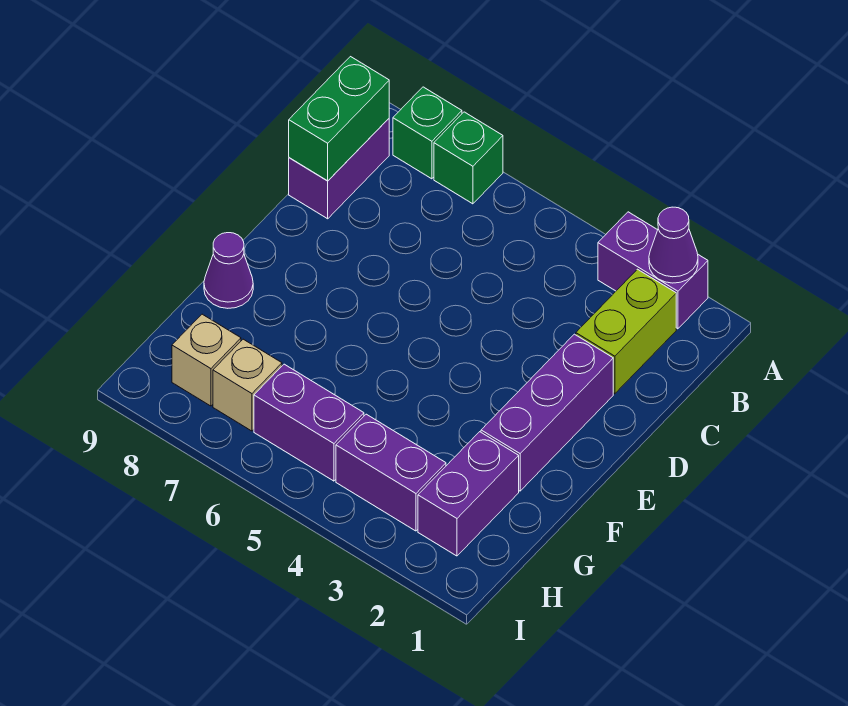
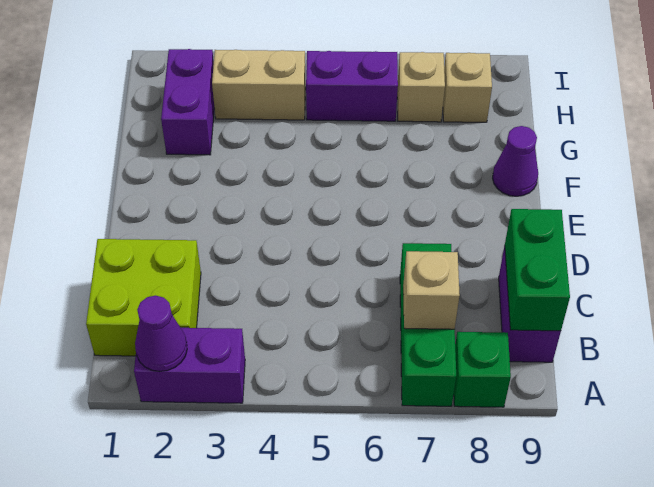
green brick A7 level 1 -> green brick A7:C7 level 1
lime brick B2:C2 level 1 -> lime brick B1:C2 level 1
none -> tan brick B7 level 2
purple brick D2:F2 level 1 -> none
purple brick H3:H4 level 1 -> tan brick H3:H4 level 1

